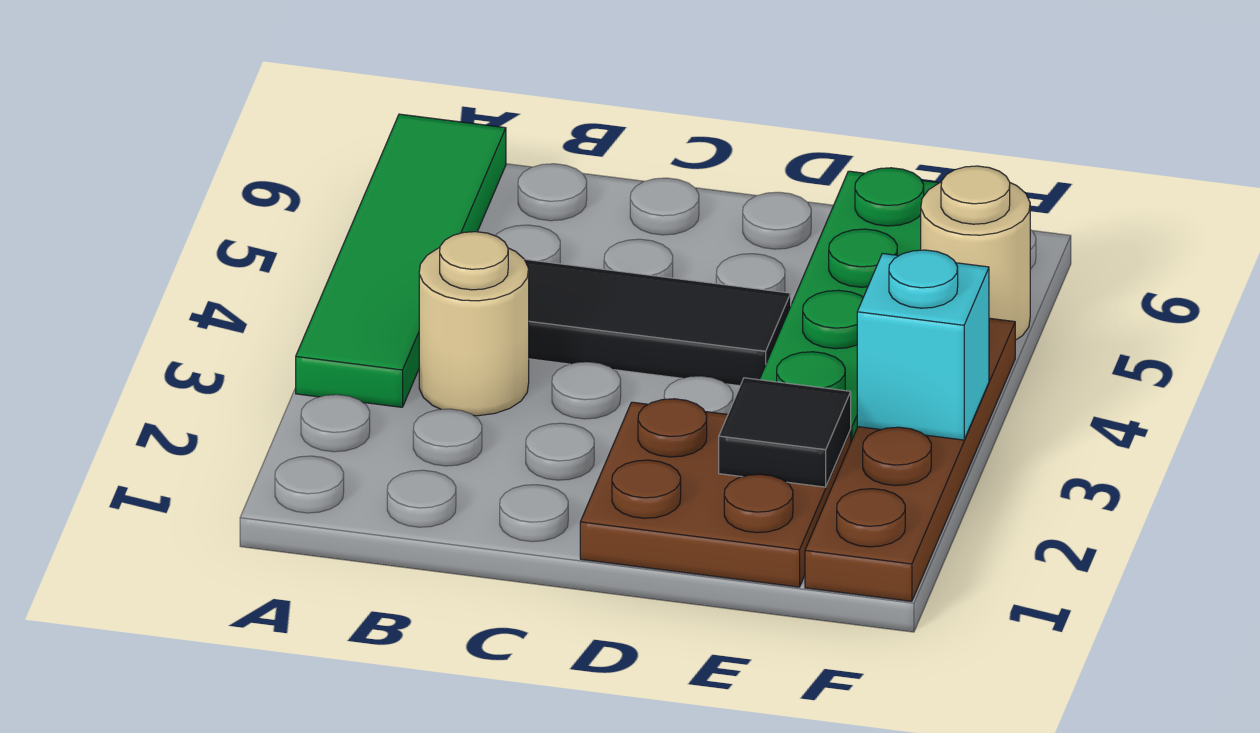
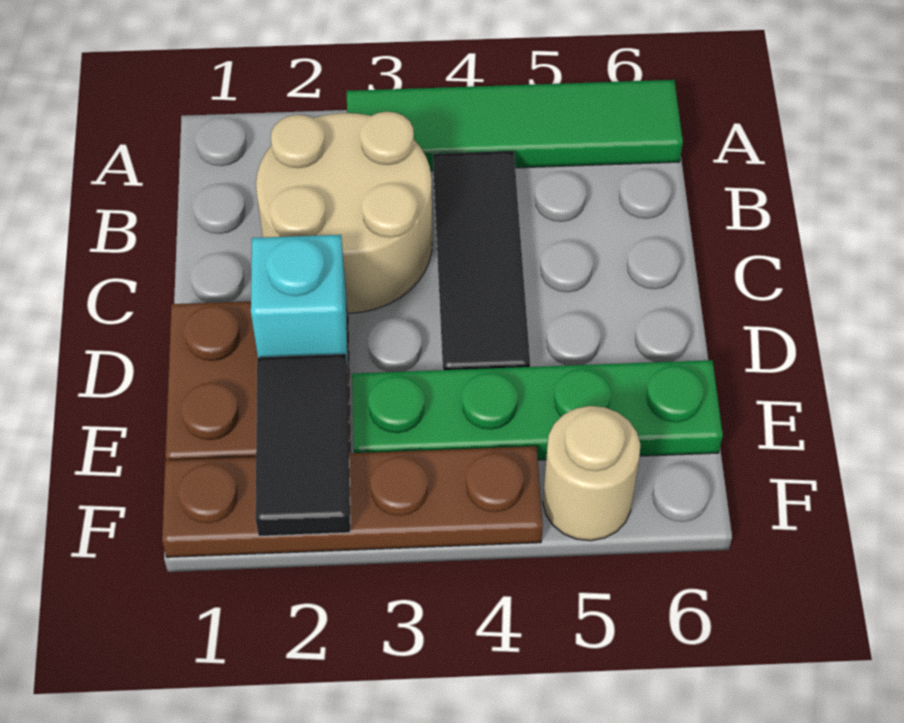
tan round brick B3 level 1 -> tan round brick B2:C3 level 1
black tile E2 level 2 -> black tile E2:F2 level 2
cyan brick F3 level 2 -> cyan brick D2 level 2

